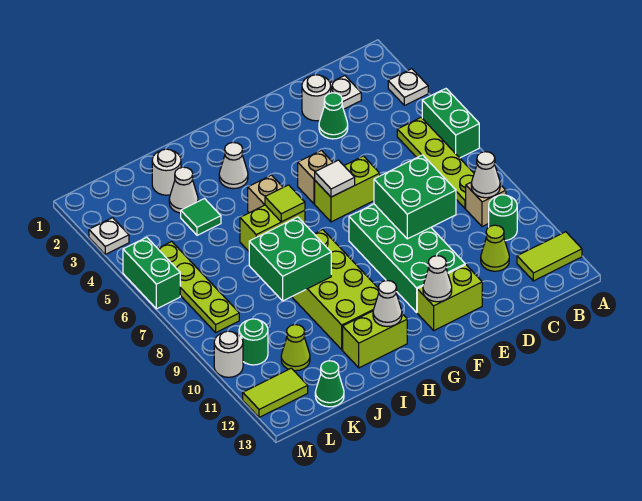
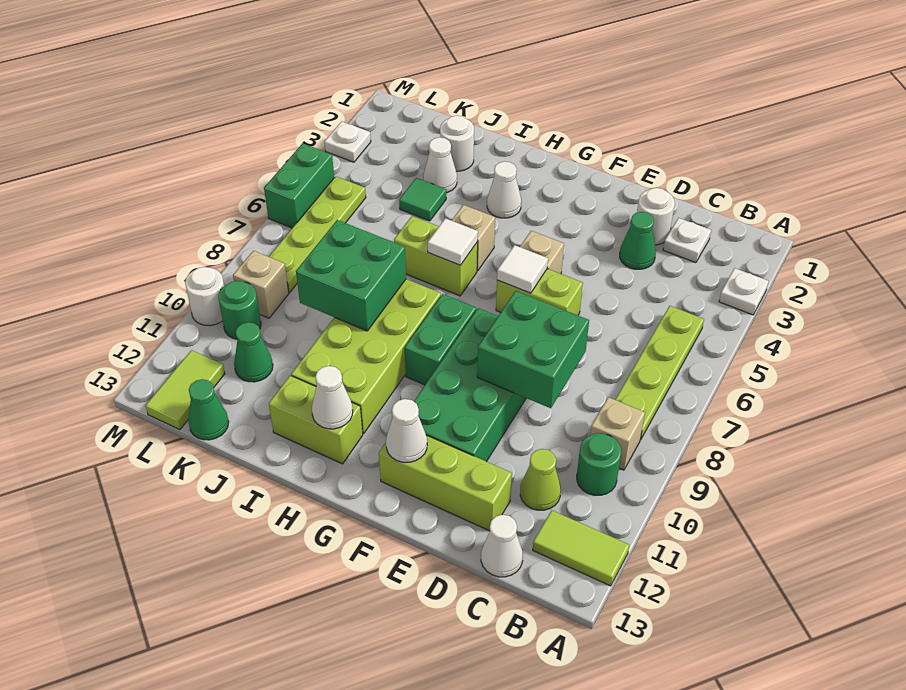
green brick A5:A6 level 1 -> green brick G8:G9 level 1
white cone B9 level 2 -> white cone C13 level 1
lime brick E12:F12 level 1 -> lime brick D12:F12 level 1
lime tile H6 level 2 -> white tile H6 level 2
lime cone K11 level 1 -> green cone K11 level 1
none -> tan brick L9 level 1
lime tile L12:M12 level 1 -> lime tile L12:L13 level 1

